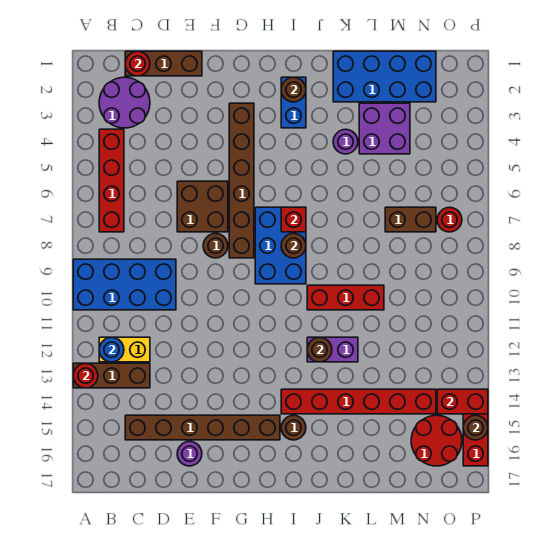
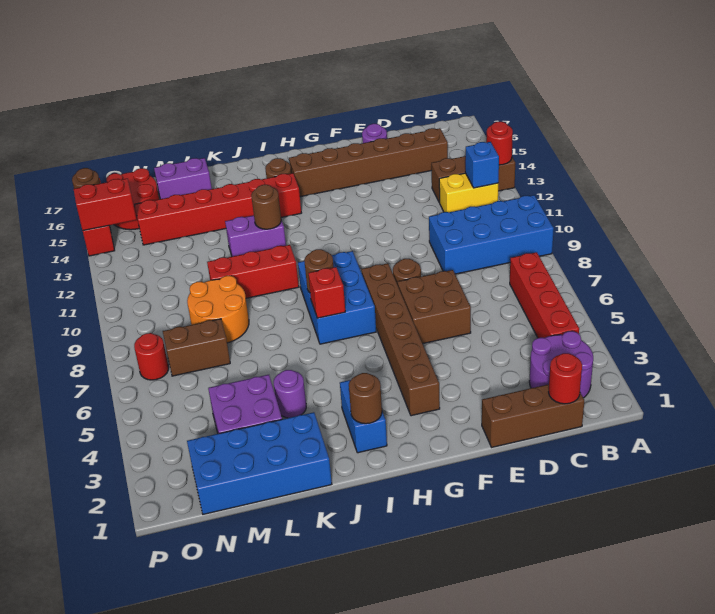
blue round brick B12 level 2 -> blue brick B12 level 2
none -> orange round brick L8:M9 level 1
none -> purple brick L16:M16 level 1

